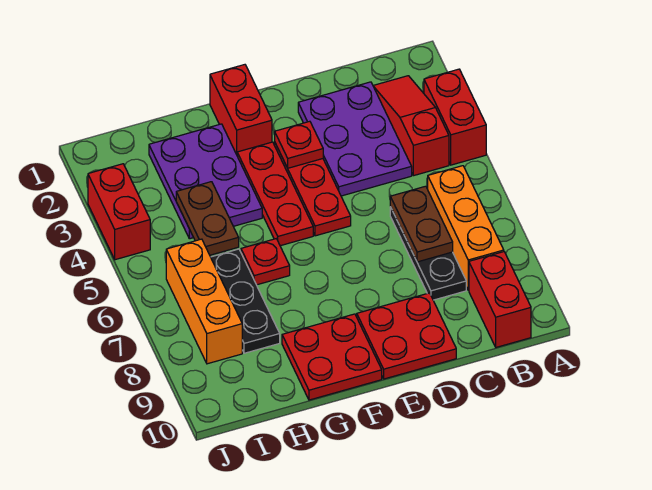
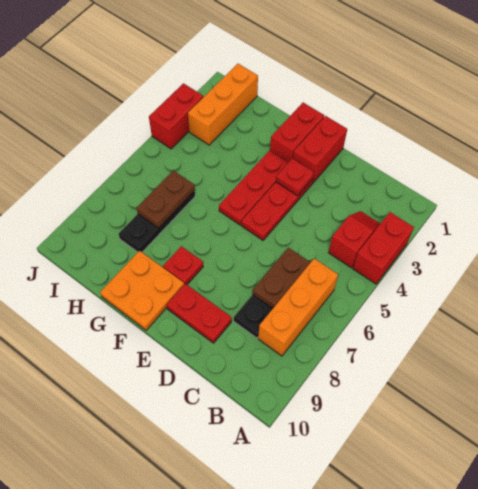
red slope B2:B4 level 1 top 4 -> red slope B3:B4 level 1 top 4
red brick B9:B10 level 1 -> red brick E1:E2 level 1
purple plate C2:D4 level 1 -> none
red plate D9:E10 level 1 -> red plate D9:E9 level 1
red plate F9:G10 level 1 -> orange plate F9:G10 level 1
purple plate G2:H4 level 1 -> none
red plate G6 level 1 -> red plate F8 level 1
brown plate H4:H5 level 2 -> brown plate H6:H7 level 2
orange brick I6:I8 level 1 -> orange brick I1:I3 level 1

